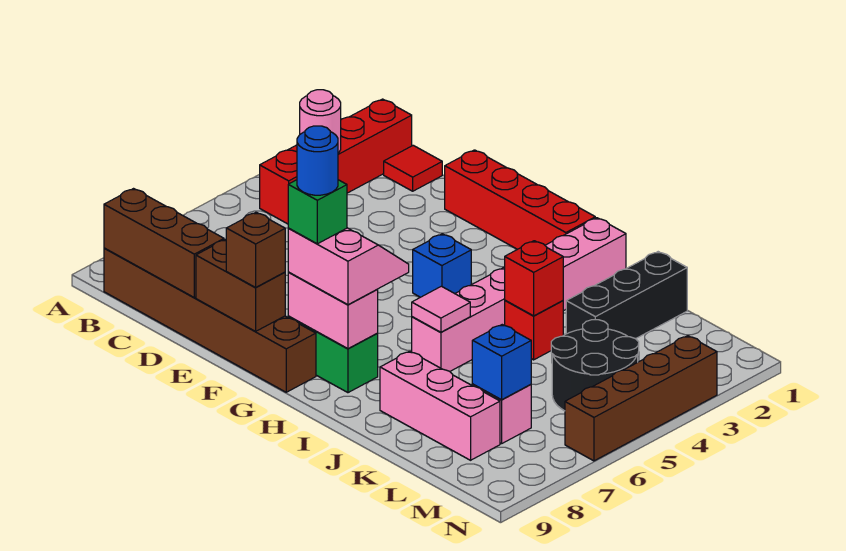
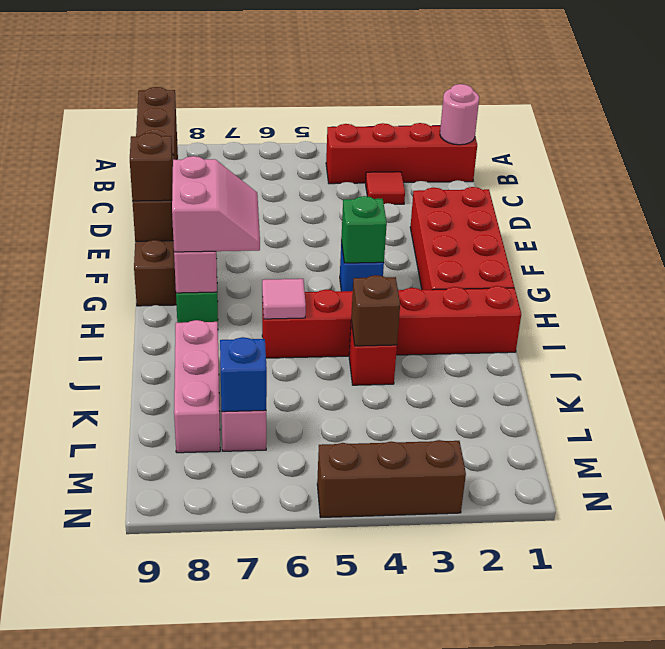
pink round brick B3 level 2 -> pink round brick B1 level 2
red tile C1 level 1 -> red tile C3 level 1
red brick E1:H1 level 1 -> red brick E1:H2 level 1
green brick G8 level 4 -> green brick G4 level 2
blue round brick G8 level 5 -> none
pink brick I1:I6 level 1 -> red brick I1:I6 level 1
red brick J4 level 2 -> brown brick J4 level 2
black brick K1:K3 level 1 -> none
black round brick L4:M5 level 1 -> none
brown brick N3:N6 level 1 -> brown brick N3:N5 level 1

